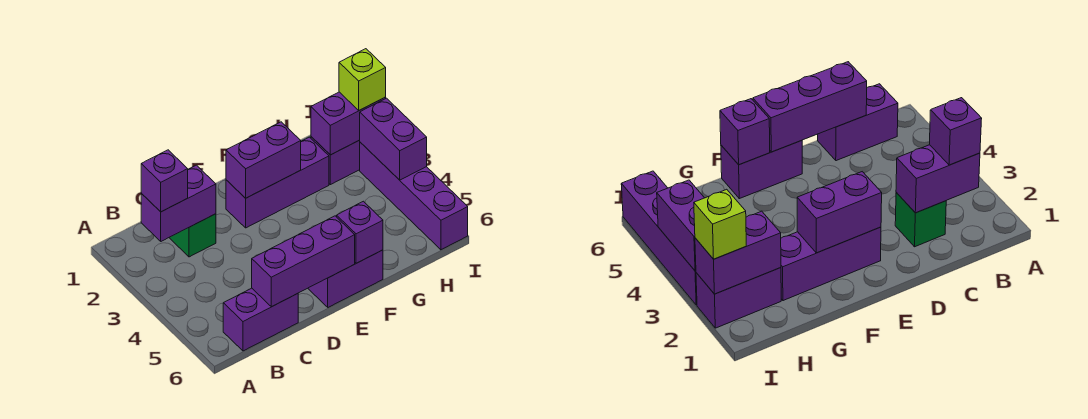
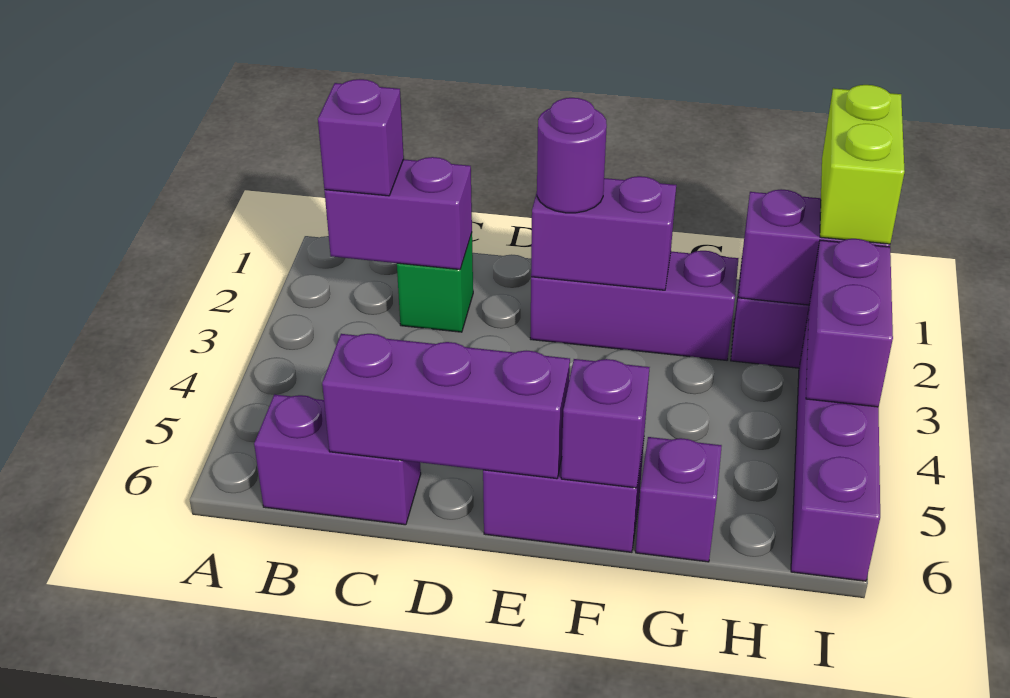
none -> purple round brick E2 level 3
none -> purple brick G6 level 1
lime brick I2 level 3 -> lime brick I1:I2 level 3

